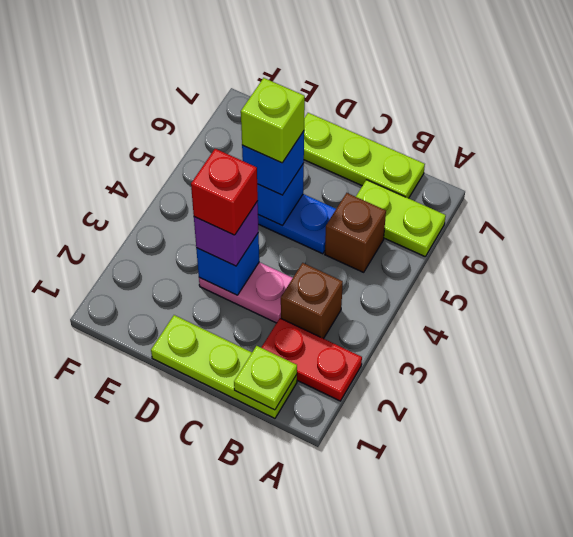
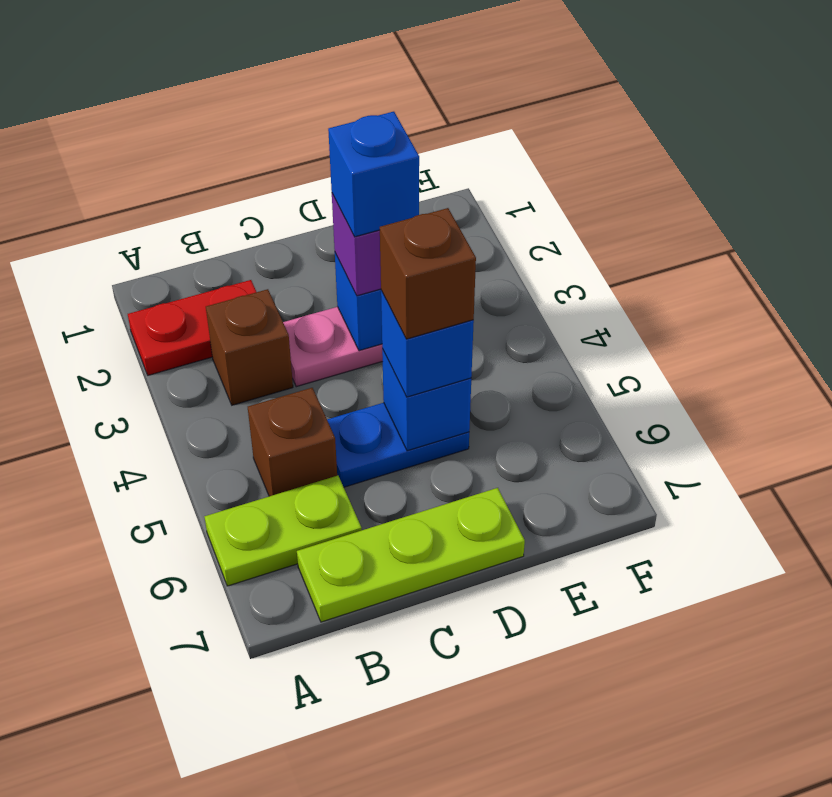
lime plate B1:D1 level 1 -> none
lime plate B1 level 2 -> none
red brick D3 level 4 -> blue brick D3 level 4
lime brick D5 level 4 -> brown brick D5 level 4

